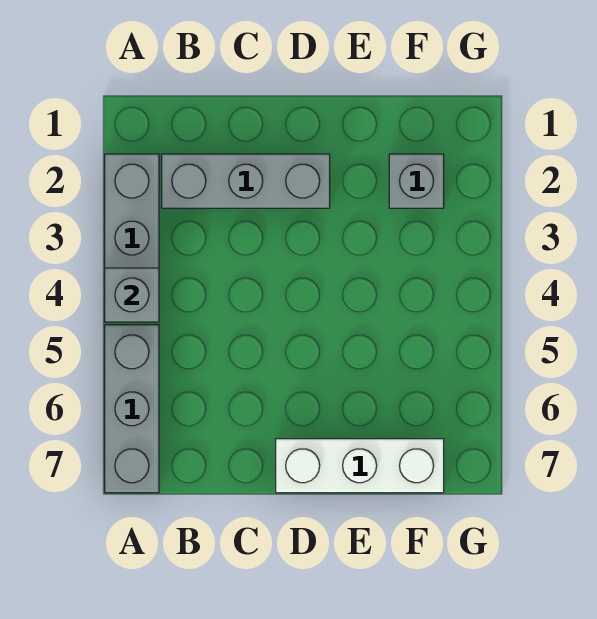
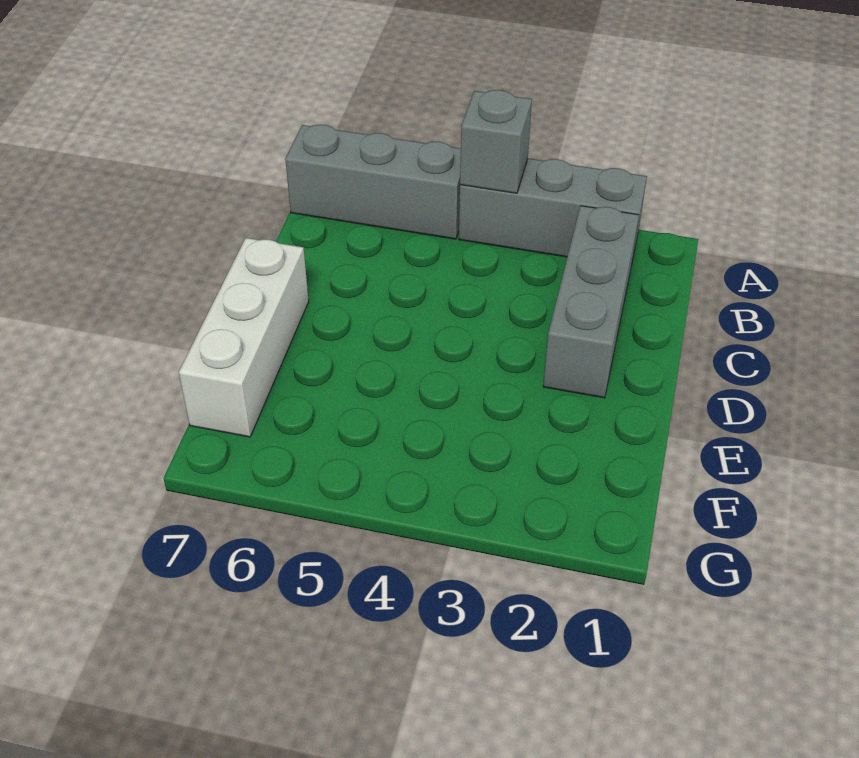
grey brick F2 level 1 -> none

